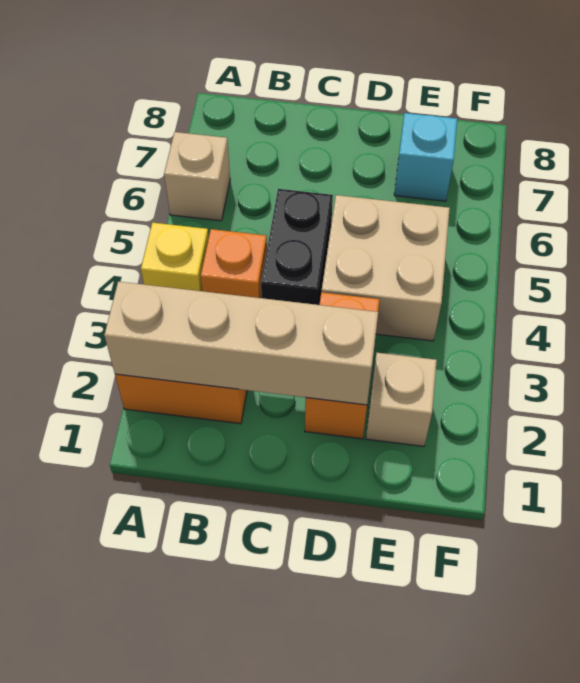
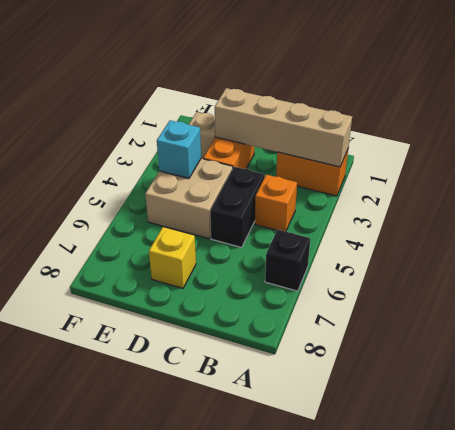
yellow brick A4 level 1 -> yellow brick D7 level 1
tan brick A6 level 1 -> black brick A6 level 1
cyan brick E7 level 1 -> cyan brick E4 level 2

